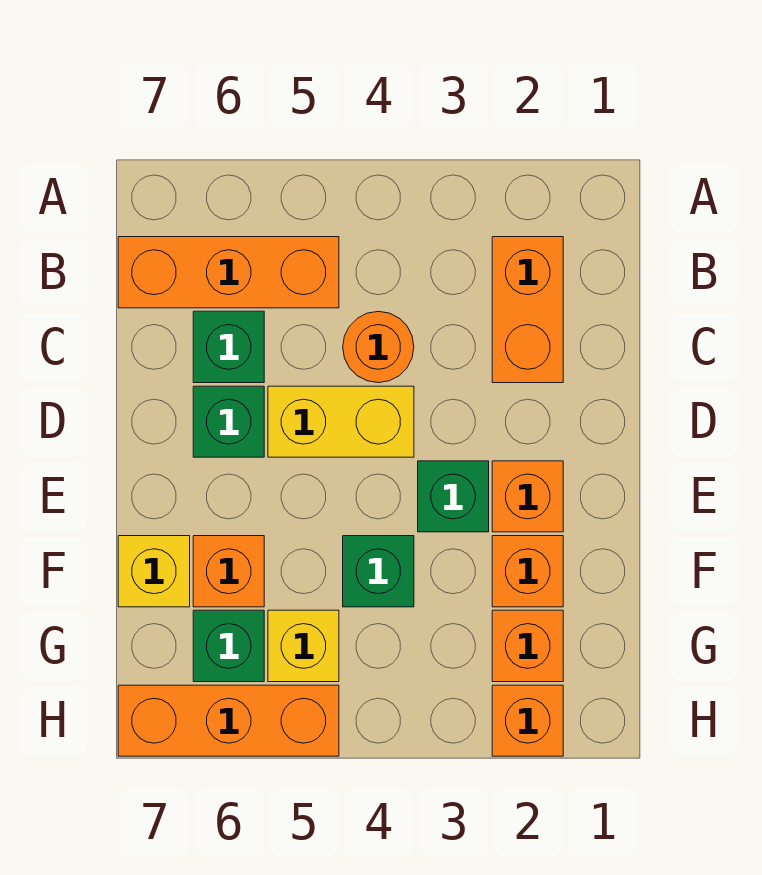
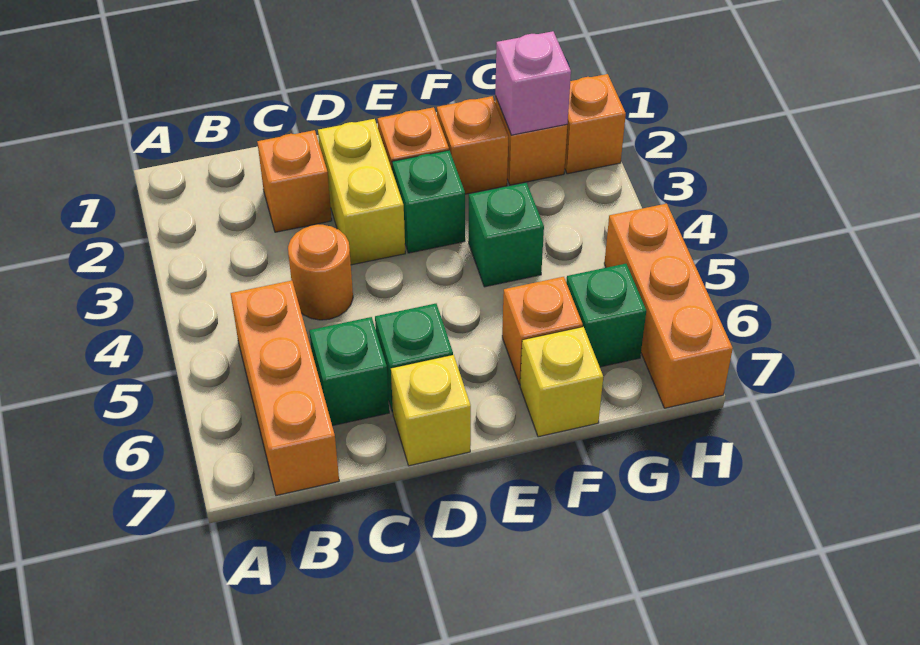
orange brick B2:C2 level 1 -> orange brick C2 level 1
yellow brick D4:D5 level 1 -> yellow brick D2:D3 level 1
none -> pink brick G2 level 2
yellow brick G5 level 1 -> yellow brick D7 level 1

